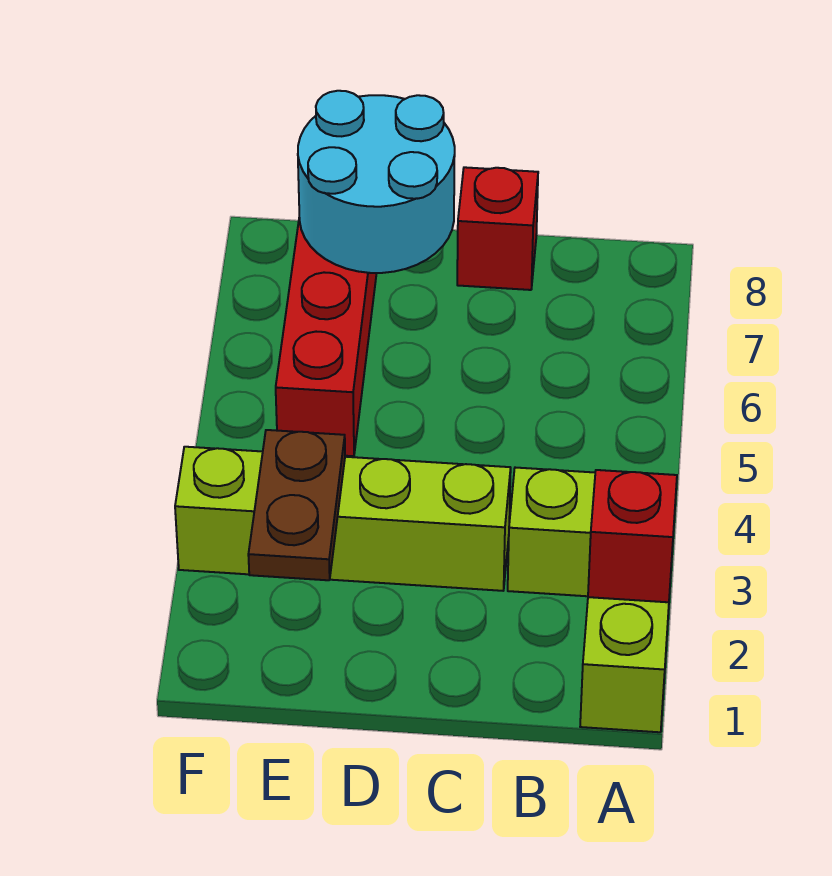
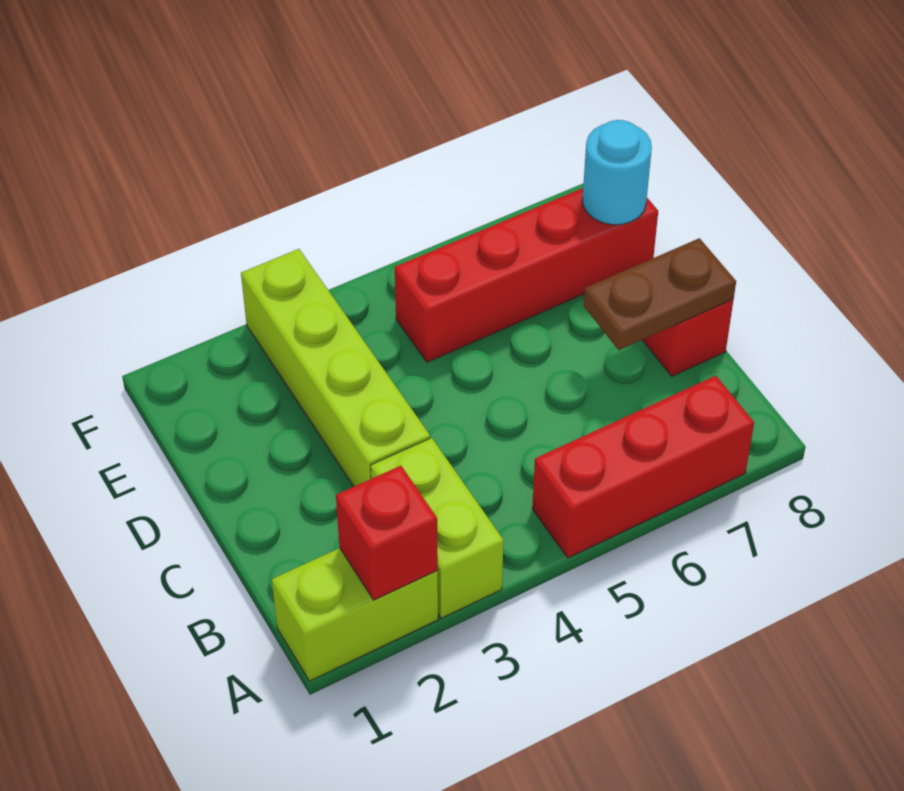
none -> red brick A5:A7 level 1
cyan round brick D7:E8 level 2 -> cyan round brick E8 level 2
brown plate E2:E3 level 2 -> brown plate C7:C8 level 2

